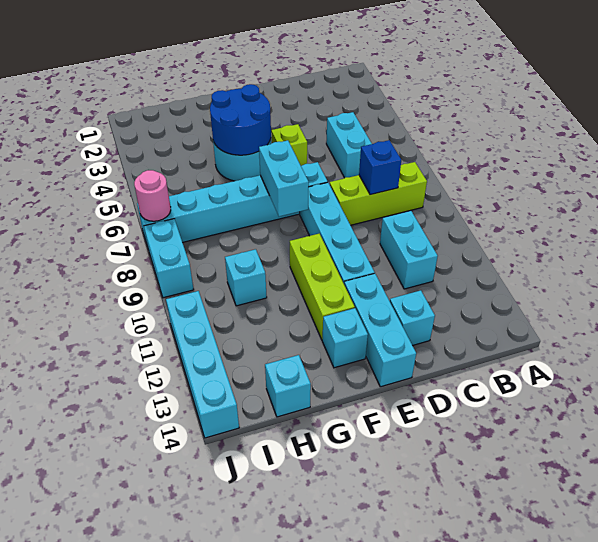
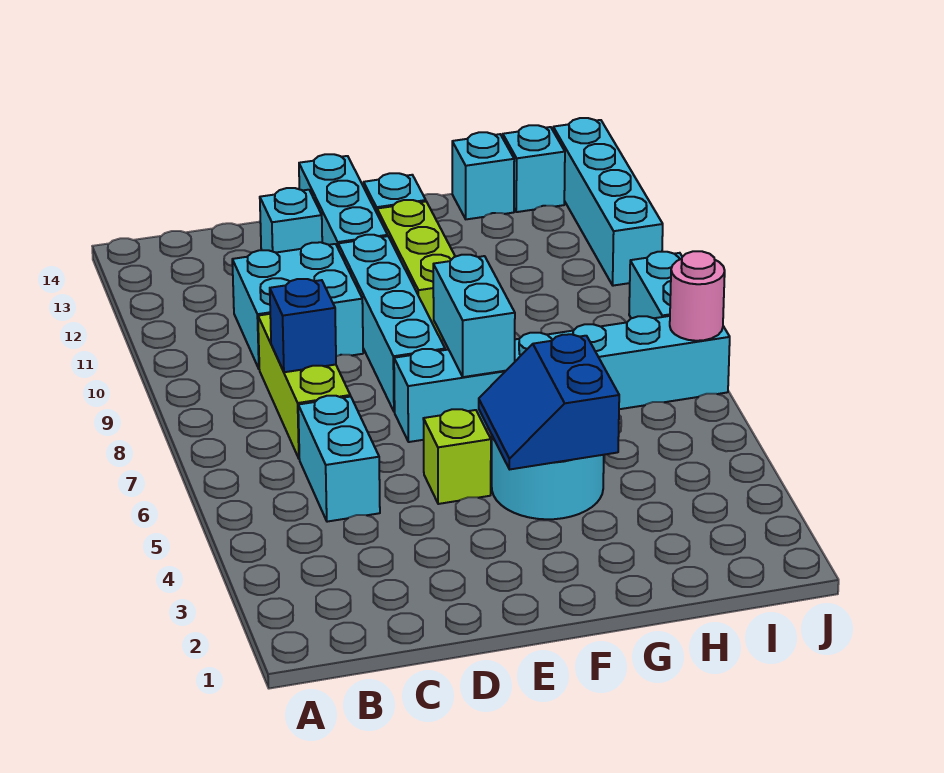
lime brick B8:D8 level 1 -> lime brick C7:C9 level 1
cyan brick C10:C11 level 1 -> cyan brick C10:D11 level 1
blue round brick F4:G5 level 2 -> blue slope F4:G5 level 2 top G
cyan brick H10 level 1 -> cyan brick I14 level 1

